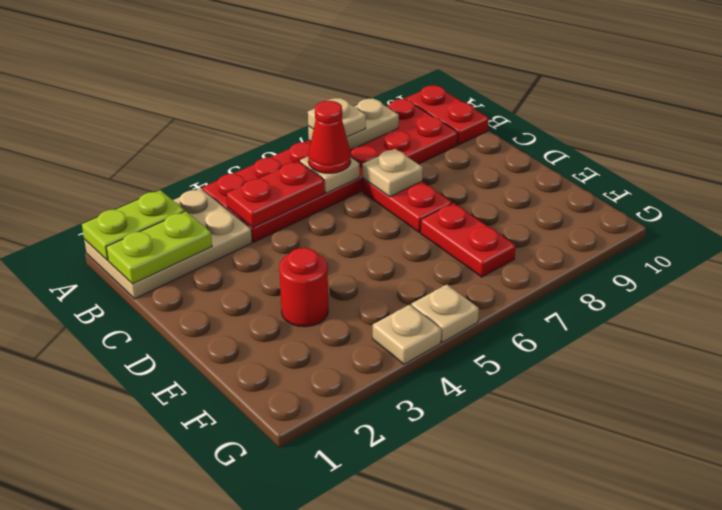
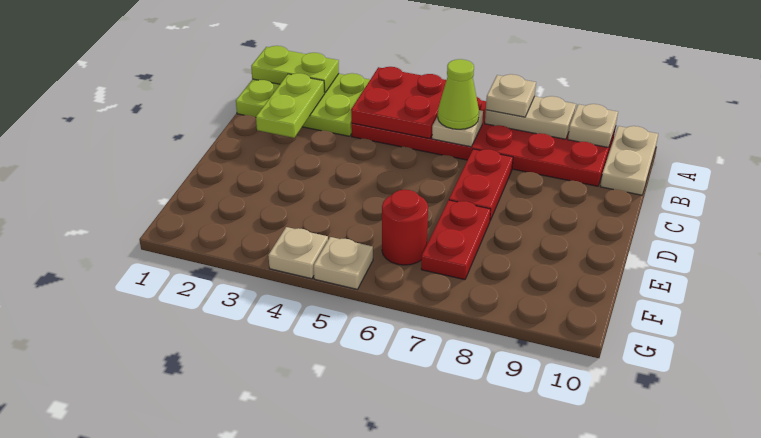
tan plate A1:B3 level 1 -> lime plate A1:B3 level 1
red plate A10:B10 level 1 -> tan plate A10:B10 level 1
lime plate B1:B2 level 2 -> lime plate B2:C2 level 2
red plate B4:B5 level 2 -> red plate A4:B5 level 2
red cone B6 level 3 -> lime cone B6 level 3
tan plate C7 level 2 -> tan plate A9 level 2
red round brick E3 level 1 -> red round brick F6 level 1

